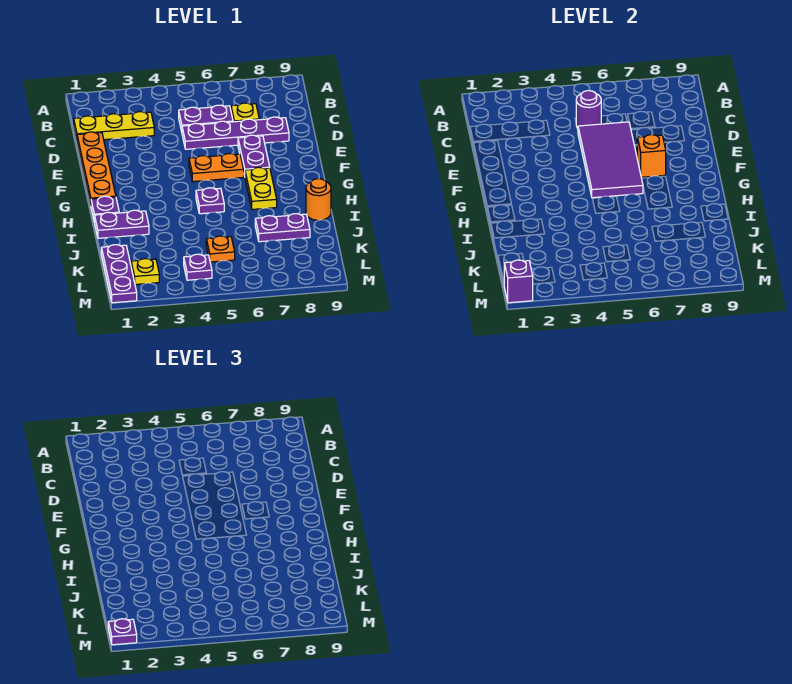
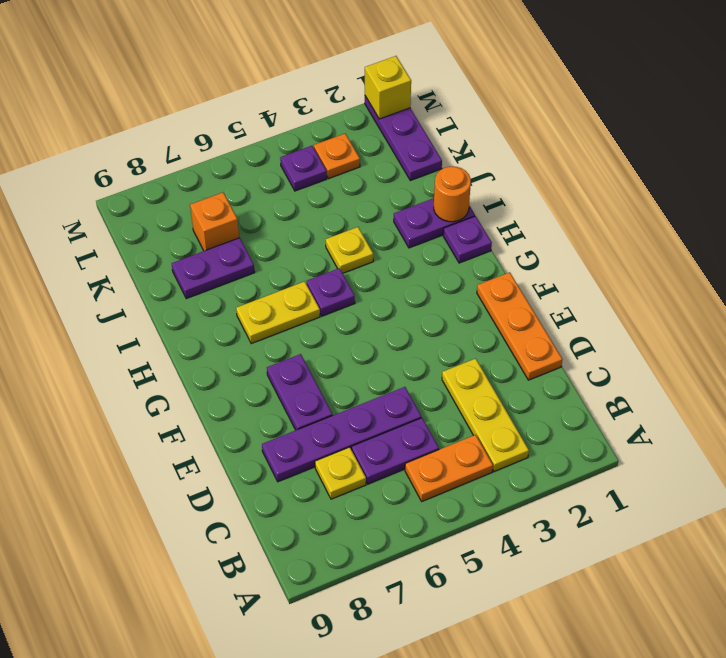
yellow plate C1:C3 level 1 -> yellow plate B3:D3 level 1
purple round brick C5 level 2 -> none
orange plate D1:G1 level 1 -> orange plate D1:F1 level 1
purple tile D5:G6 level 2 -> none
orange plate F5:F6 level 1 -> orange plate B4:B5 level 1
orange brick F7 level 2 -> orange brick K7 level 1
yellow plate G7:H7 level 1 -> yellow plate H6:H7 level 1
orange round brick I9 level 1 -> orange round brick I1 level 2
orange plate K5 level 1 -> orange plate L3 level 1
yellow plate L2 level 1 -> yellow plate I4 level 1
purple brick M1 level 2 -> yellow brick M1 level 2
purple plate M1 level 3 -> none

